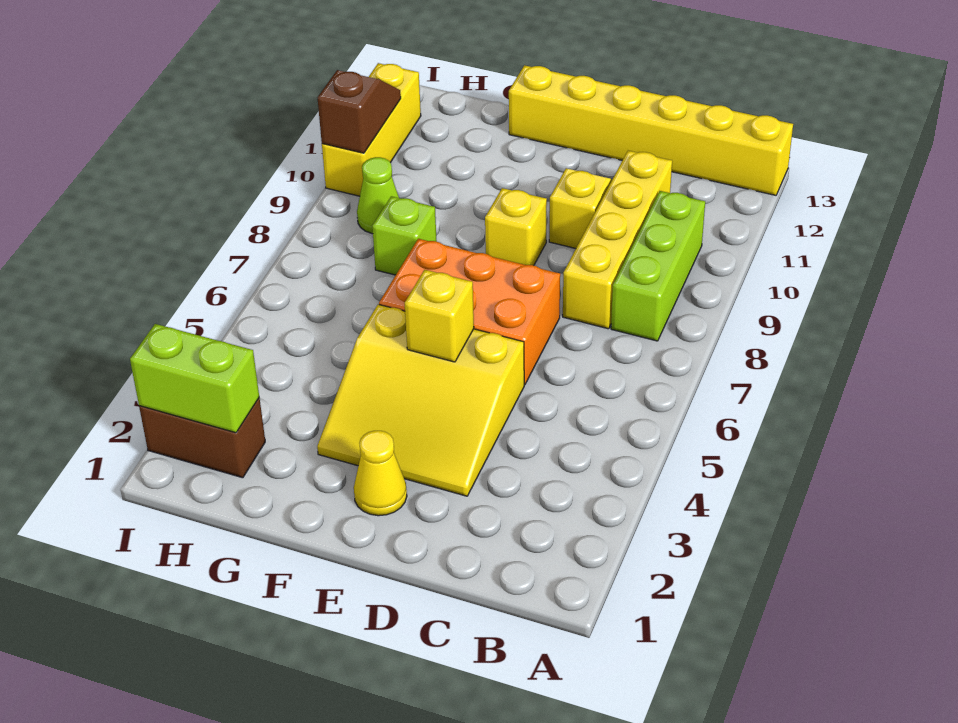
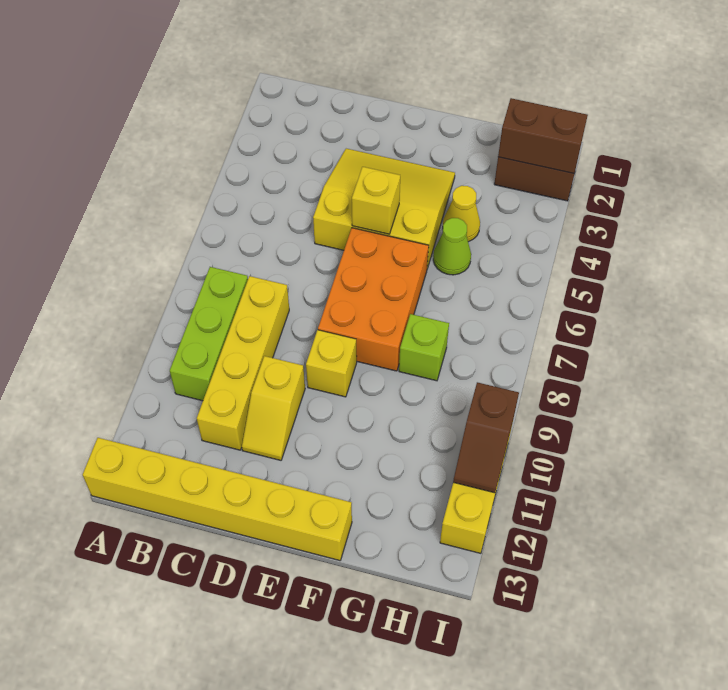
orange brick D6:F7 level 1 -> orange brick E6:F8 level 1
yellow cone E2 level 1 -> yellow cone G4 level 1
lime brick H2:I2 level 2 -> brown brick H2:I2 level 2
lime cone H9 level 1 -> lime cone G5 level 1

